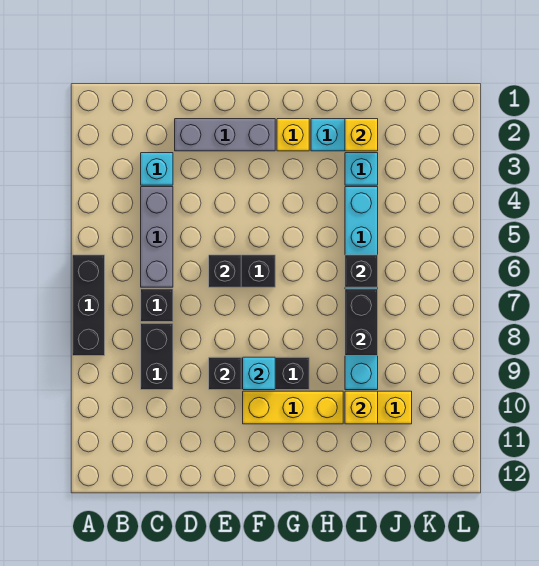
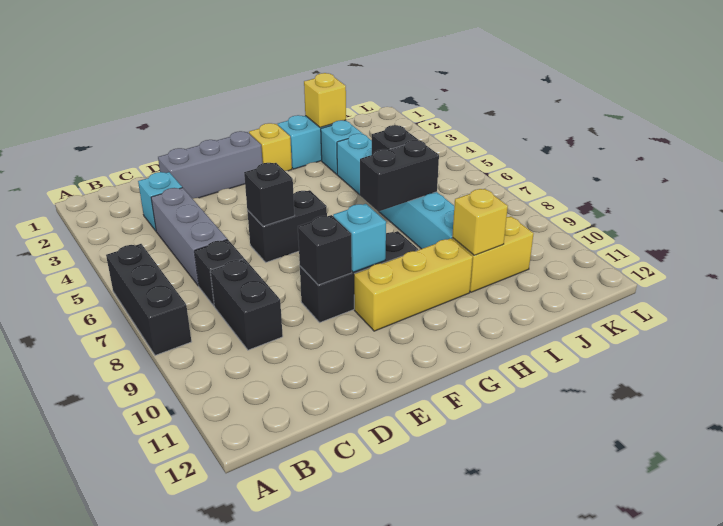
black brick I7:I8 level 2 -> black brick H7:I7 level 2

